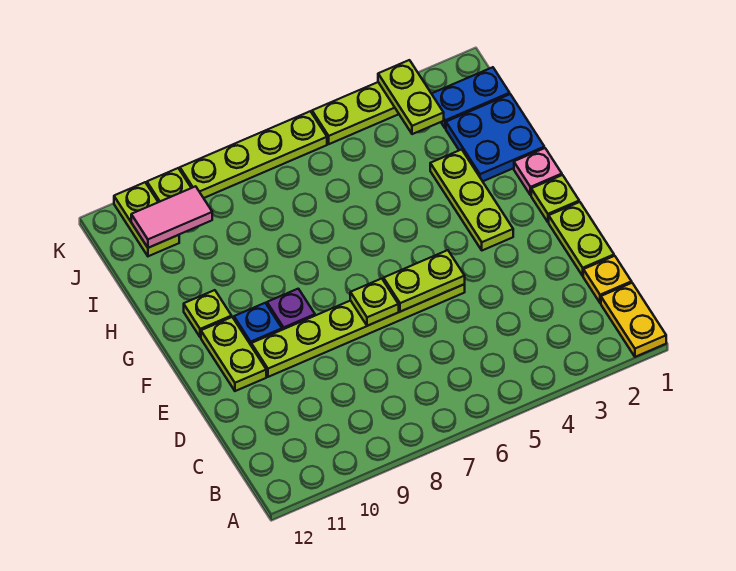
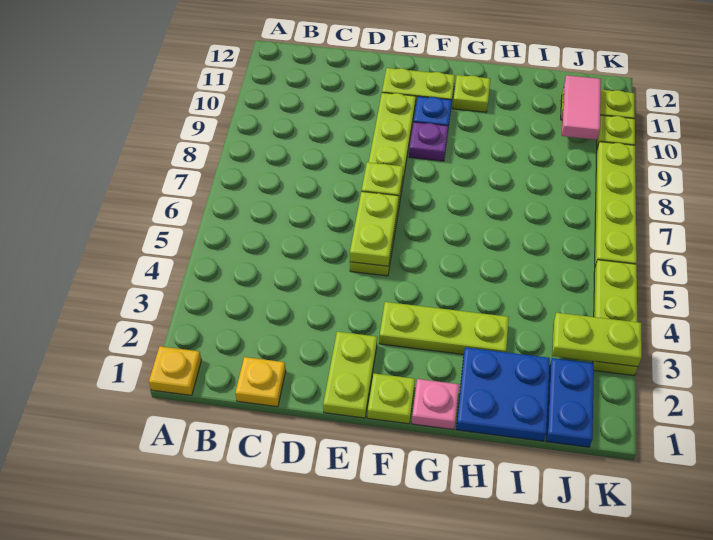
yellow plate A1:B1 level 1 -> yellow plate A1 level 1
lime plate D1:E1 level 1 -> lime plate E1:E2 level 1

